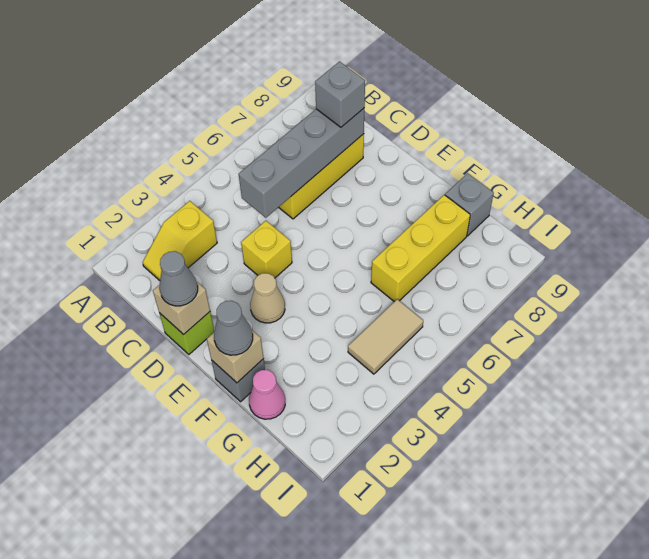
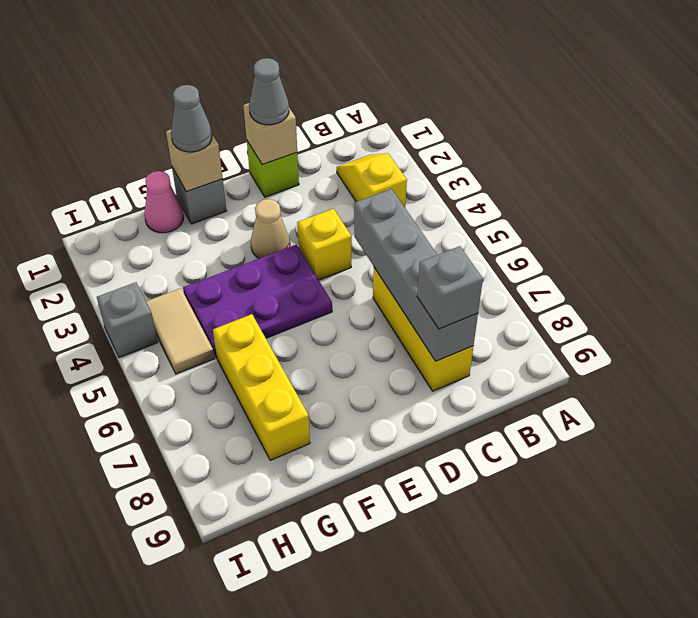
none -> purple plate E4:G5 level 1
grey brick G9 level 1 -> grey brick I4 level 1

